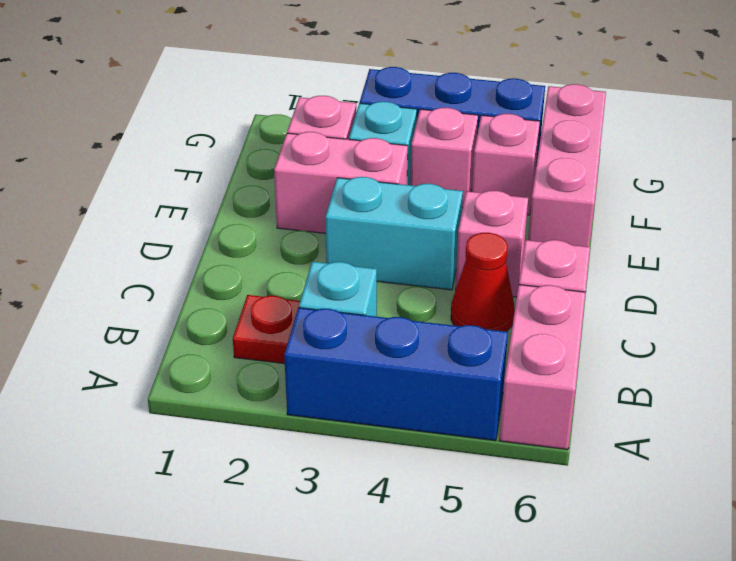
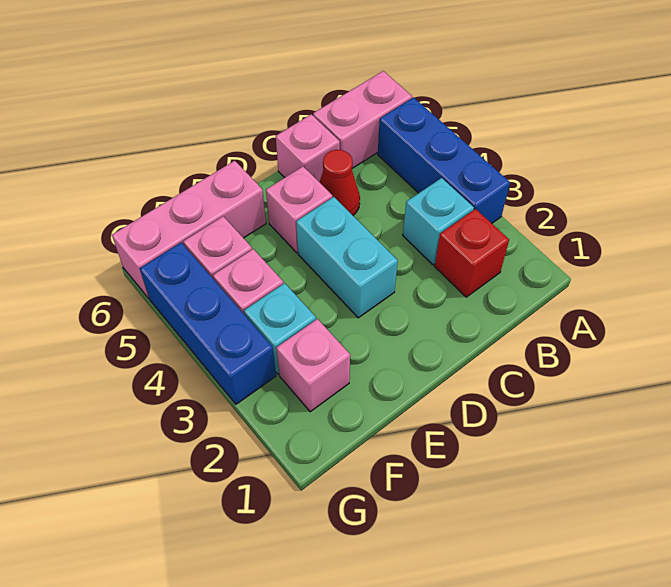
red plate B2 level 1 -> red brick B2 level 1
pink brick E2:E3 level 1 -> none

